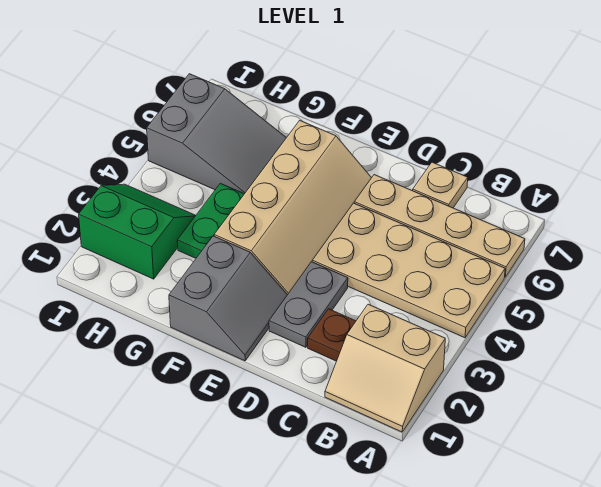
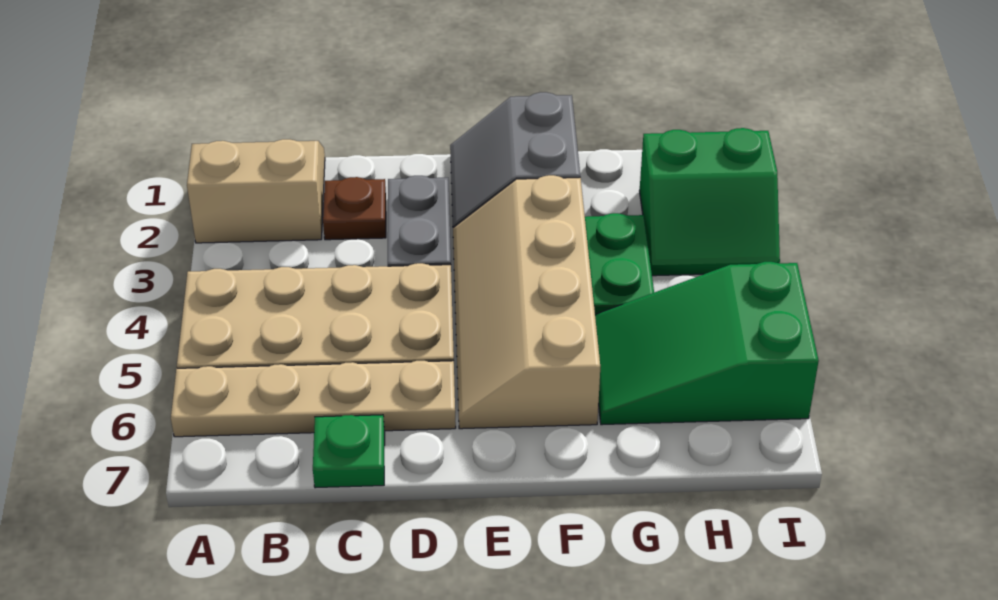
tan plate C7 level 1 -> green plate C7 level 1
grey slope G5:I6 level 1 top I -> green slope G5:I6 level 1 top I

